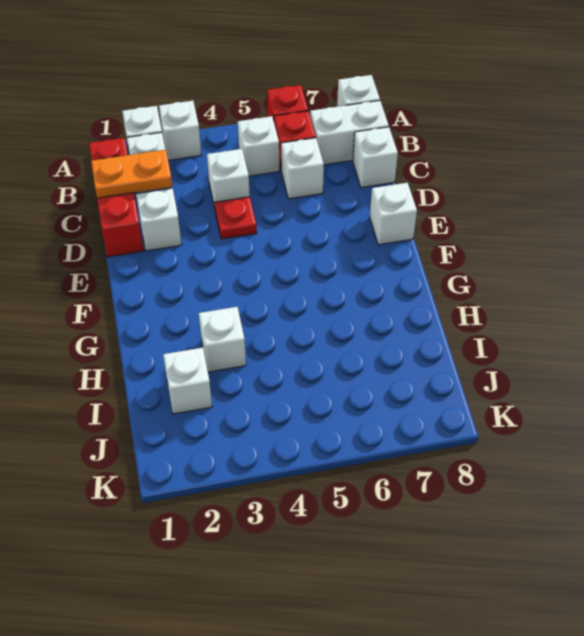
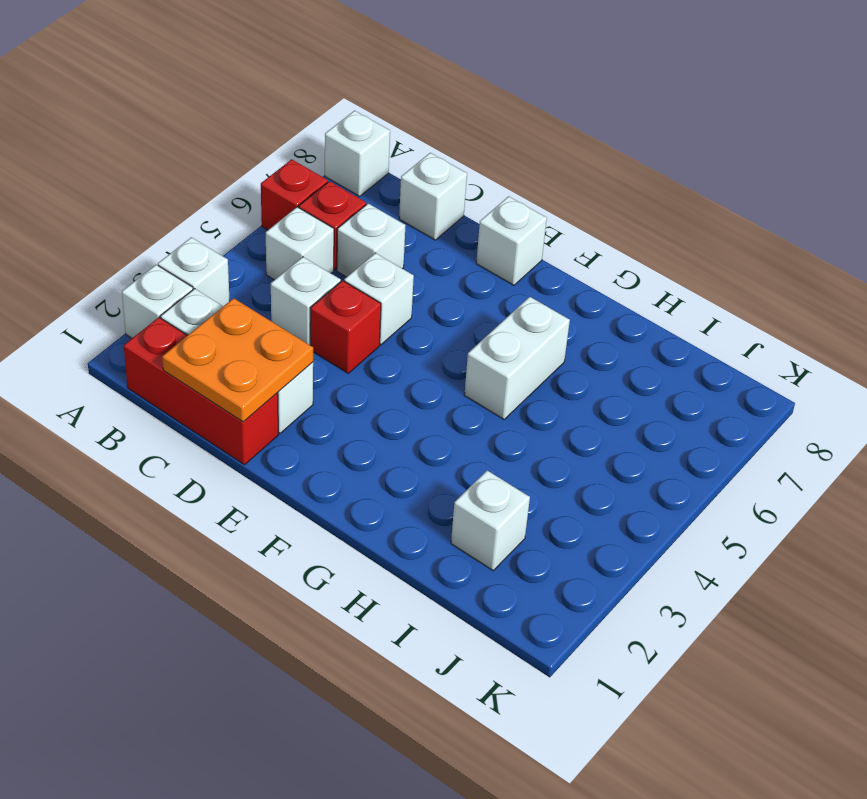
white brick B7:B8 level 1 -> white brick G5:G6 level 1
orange plate C1:C2 level 2 -> orange plate C1:D2 level 2
red plate D4 level 1 -> red brick D4 level 1
white brick H3 level 1 -> white brick D5 level 1

